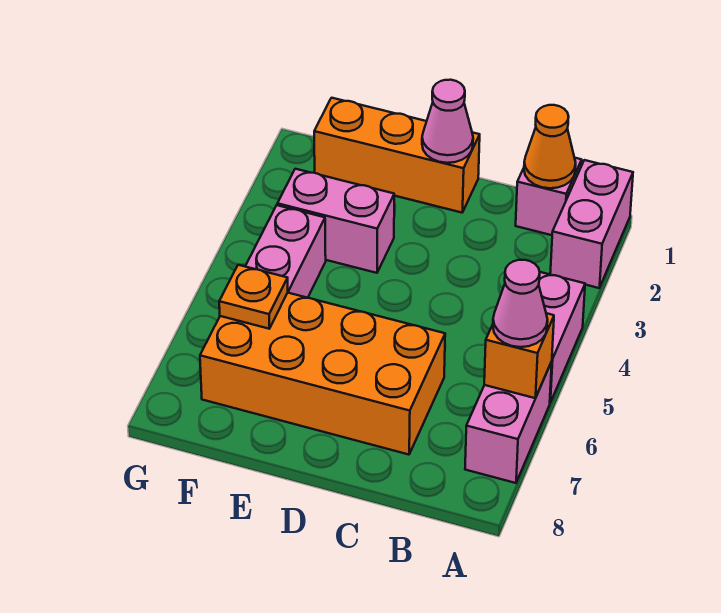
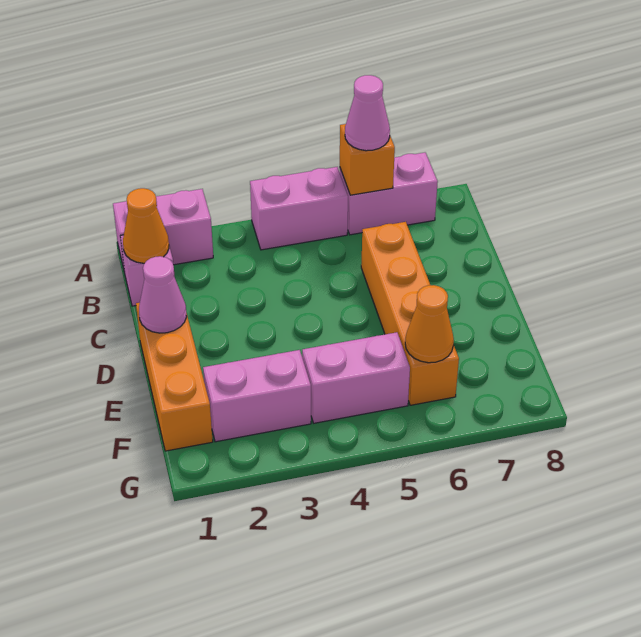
orange brick C6:F7 level 1 -> orange brick C6:F6 level 1
pink brick E3:F3 level 1 -> pink brick F2:F3 level 1
orange plate F6 level 2 -> orange cone F6 level 2

